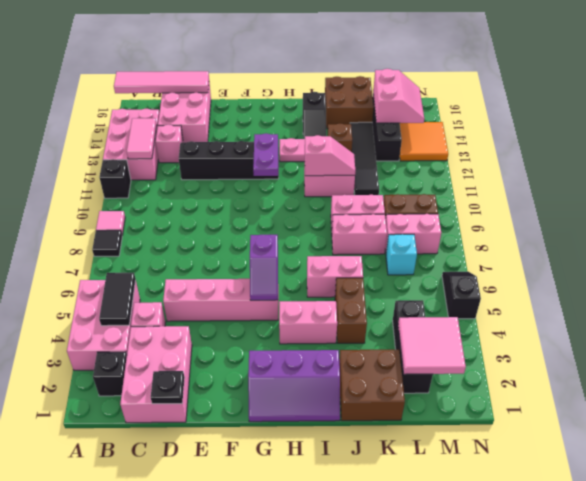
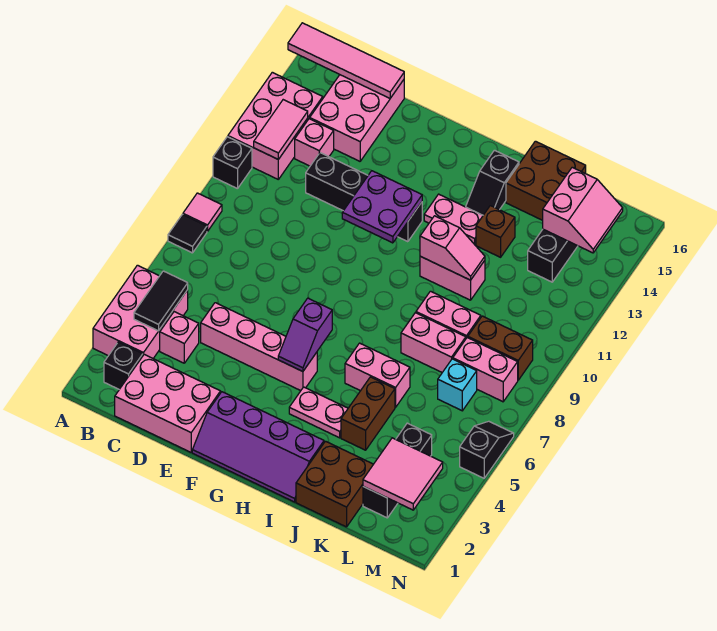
pink brick C1:D3 level 1 -> pink brick C1:E2 level 1
black plate D1 level 2 -> none
purple slope G1:I2 level 1 top 2 -> purple slope F1:I2 level 1 top 2
purple plate G11:G12 level 2 -> purple plate F11:G12 level 2
pink brick H4:I4 level 1 -> pink plate H4:I4 level 1
black tile K11:K14 level 1 -> none
orange tile M13:N14 level 1 -> none

